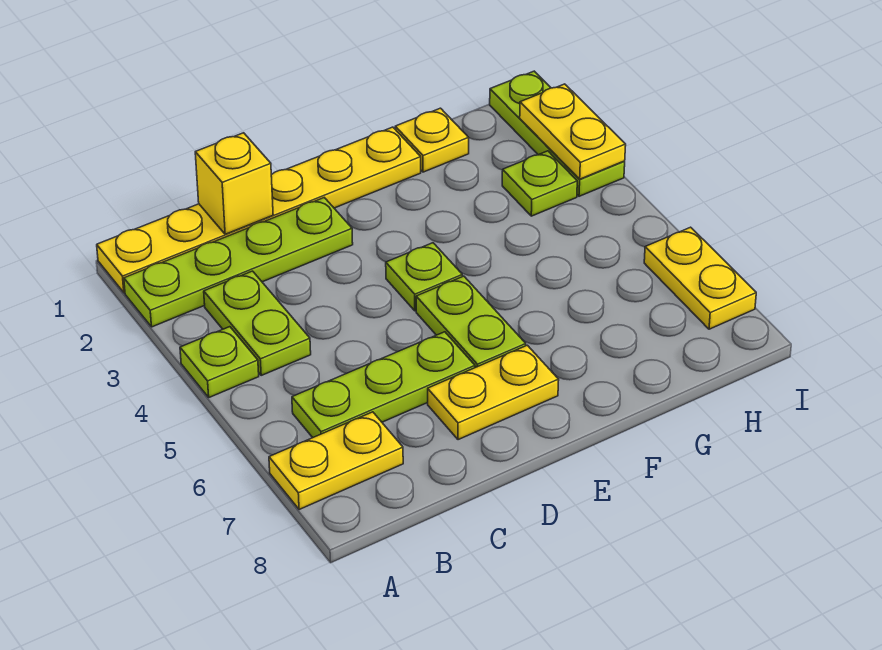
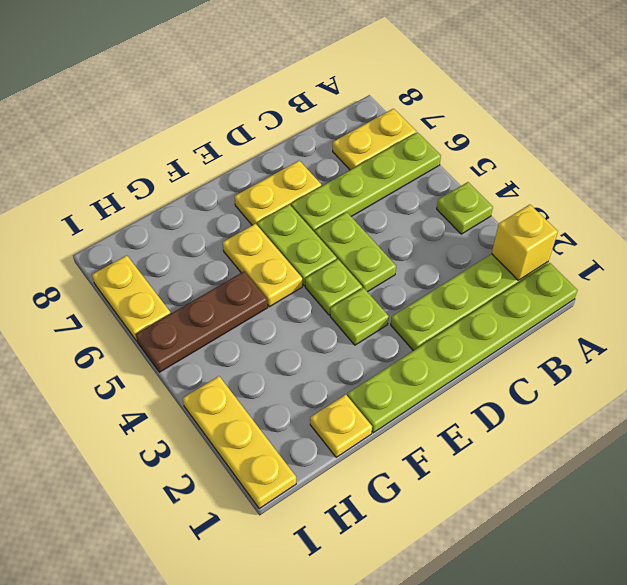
yellow plate A1:F1 level 1 -> lime plate A1:F1 level 1
lime plate B3:B4 level 1 -> lime plate D4:D5 level 1
lime plate B6:D6 level 1 -> lime plate A6:D6 level 1
yellow brick C1 level 2 -> yellow brick A2 level 2
none -> brown plate G5:I5 level 1
lime plate H3 level 1 -> lime plate E3 level 1
lime plate I1:I3 level 1 -> yellow plate I1:I3 level 1
yellow plate I2:I3 level 2 -> yellow plate F5:F6 level 1

